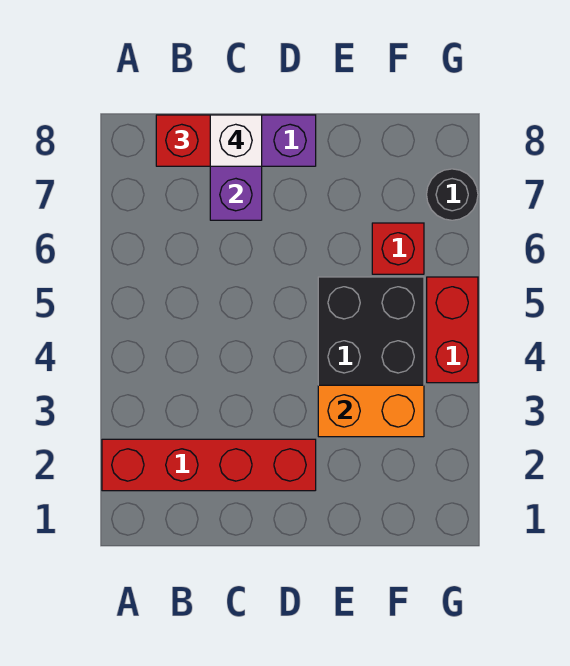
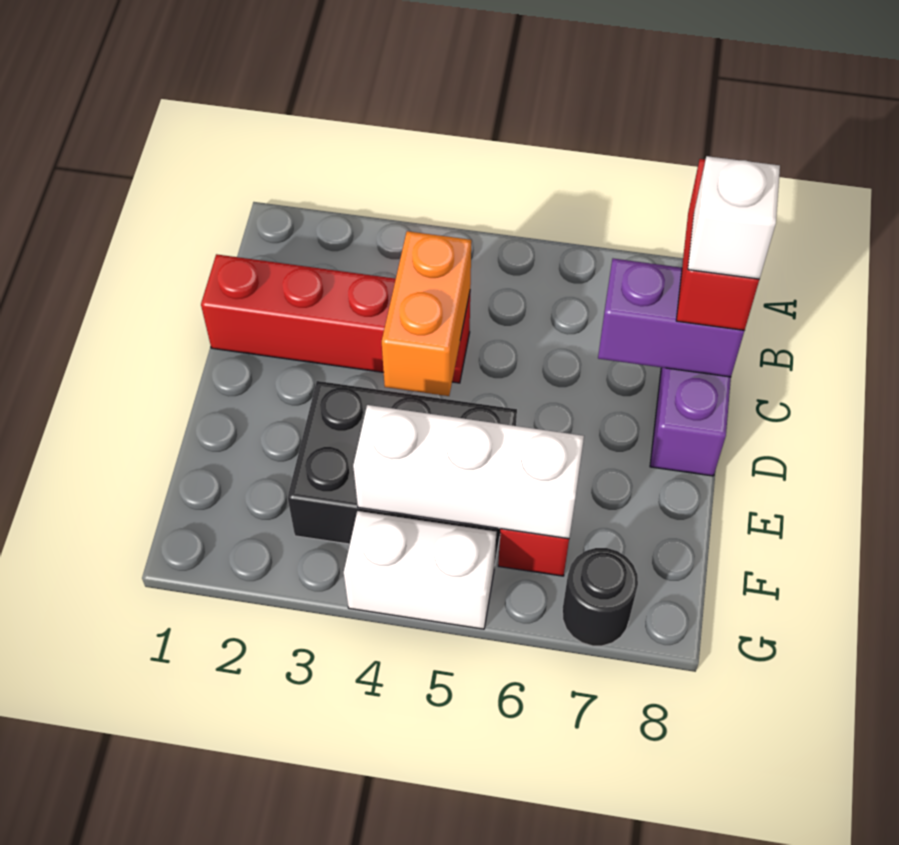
red brick A2:D2 level 1 -> red brick C1:C4 level 1
orange brick E3:F3 level 2 -> orange brick C4:D4 level 2
none -> white brick F4:F6 level 2
red brick G4:G5 level 1 -> white brick G4:G5 level 1

